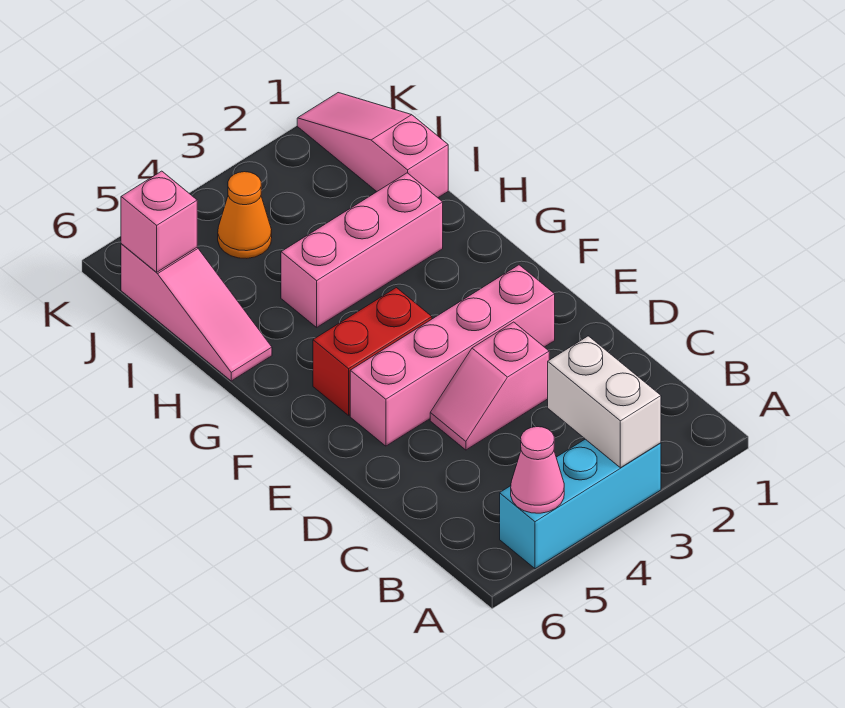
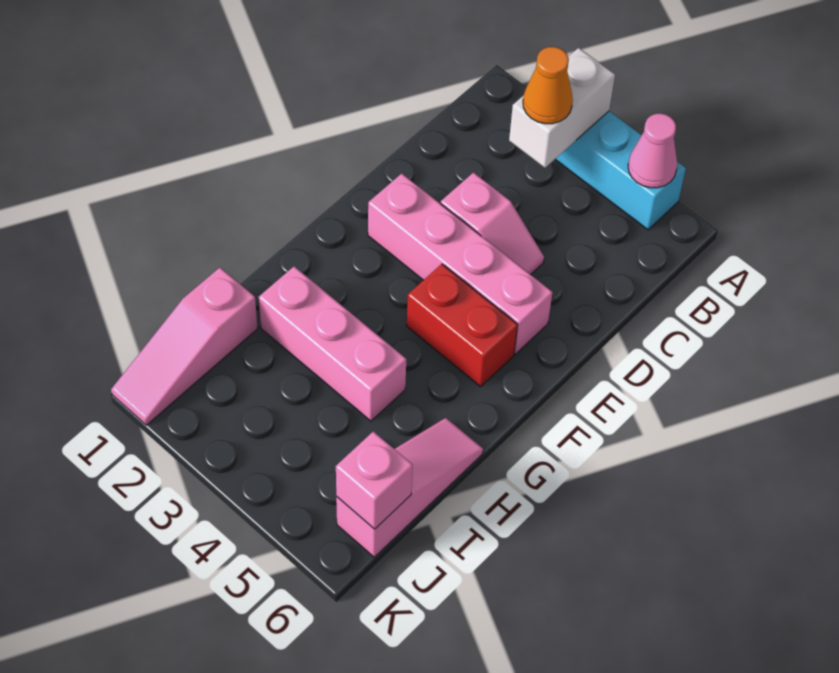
orange cone J4 level 1 -> orange cone B3 level 3

